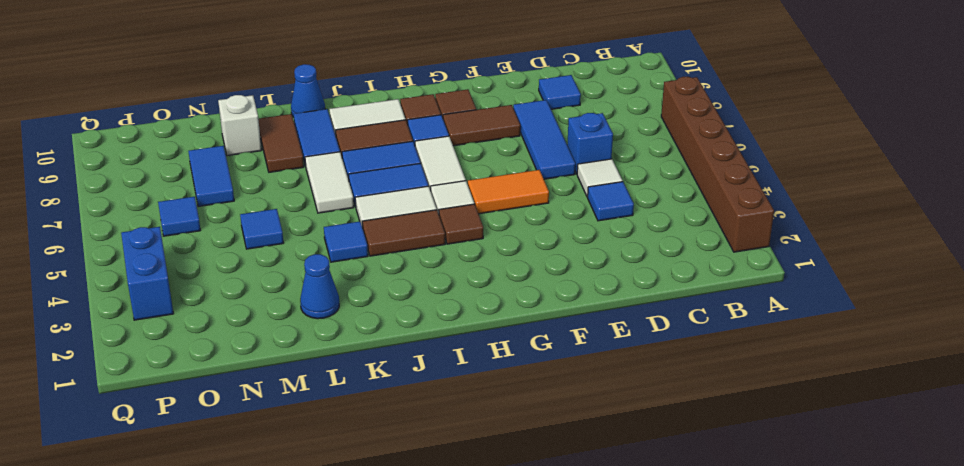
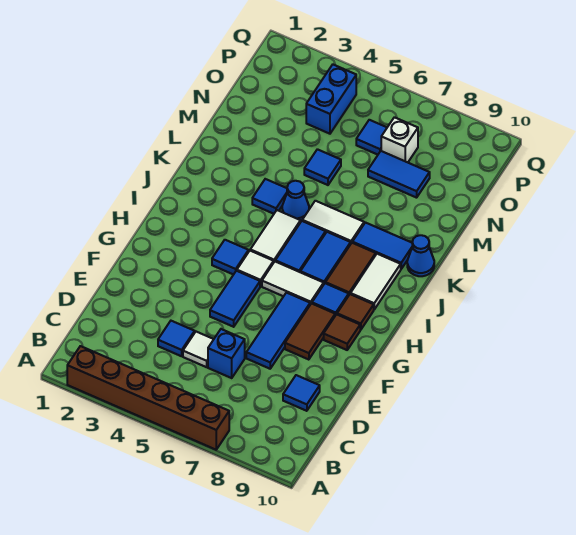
blue tile E6:E8 level 1 -> blue tile E7:G7 level 1
orange tile F5:G5 level 1 -> blue tile F5:G5 level 1
brown tile H4 level 1 -> blue tile H4 level 1
brown tile I4:J4 level 1 -> none
blue cone L2 level 1 -> blue cone K5 level 1
brown tile L8:L9 level 1 -> none
white brick M9 level 1 -> white brick O7 level 1
blue brick P3:P4 level 1 -> blue brick O4:P4 level 1

